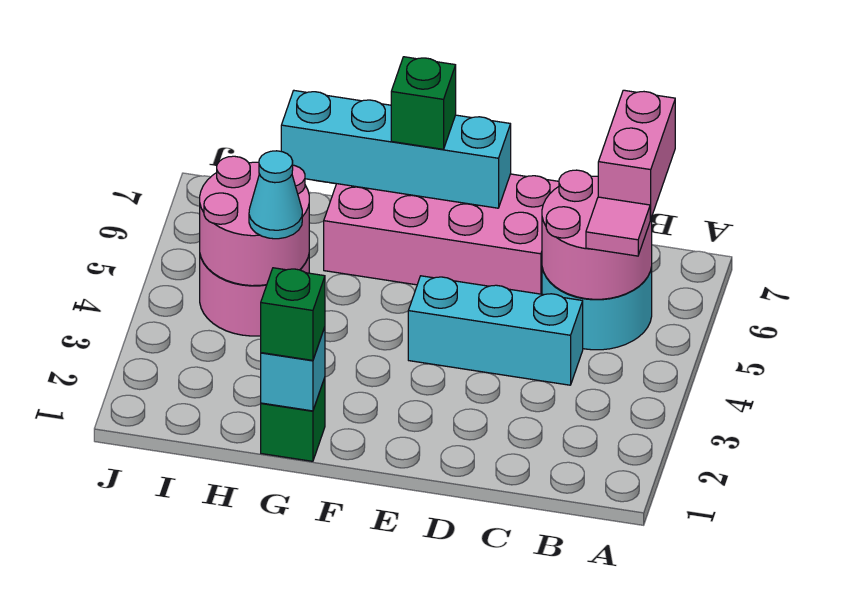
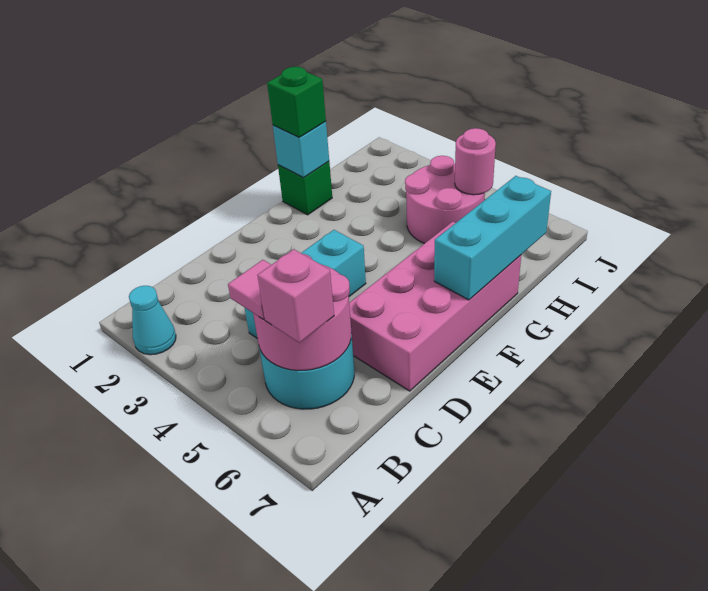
pink brick B6:B7 level 3 -> pink brick B6 level 3
cyan brick E7:H7 level 2 -> cyan brick F7:H7 level 2
green brick F7 level 3 -> none
pink round brick H4:I5 level 2 -> pink round brick I5 level 2
cyan cone H4 level 3 -> cyan cone A2 level 1

